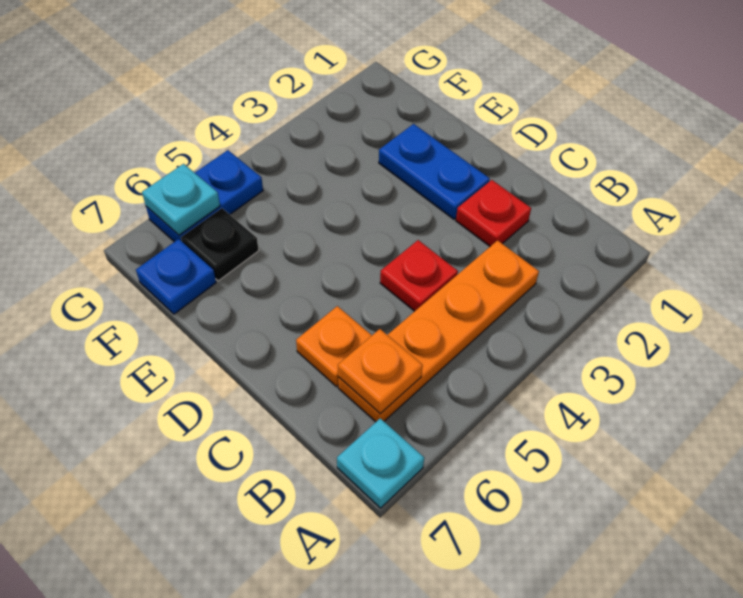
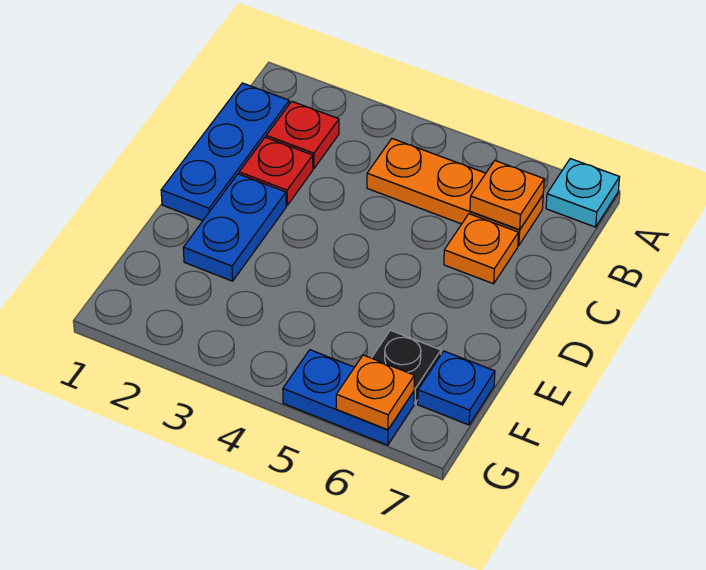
none -> blue plate B1:D1 level 1
orange plate B3:B6 level 1 -> orange plate B4:B6 level 1
red plate C4 level 1 -> red plate B2 level 1
cyan plate G6 level 2 -> orange plate G6 level 2

